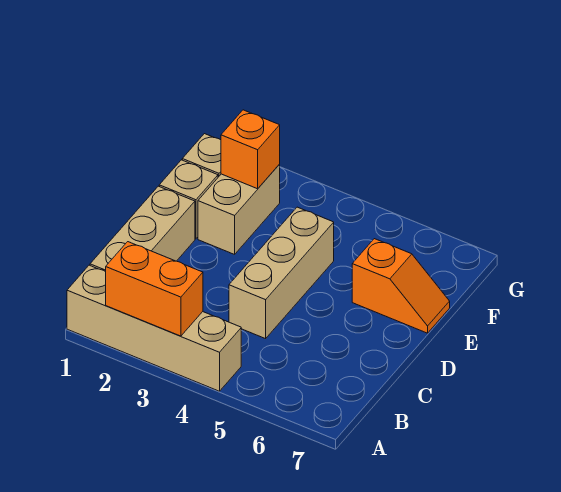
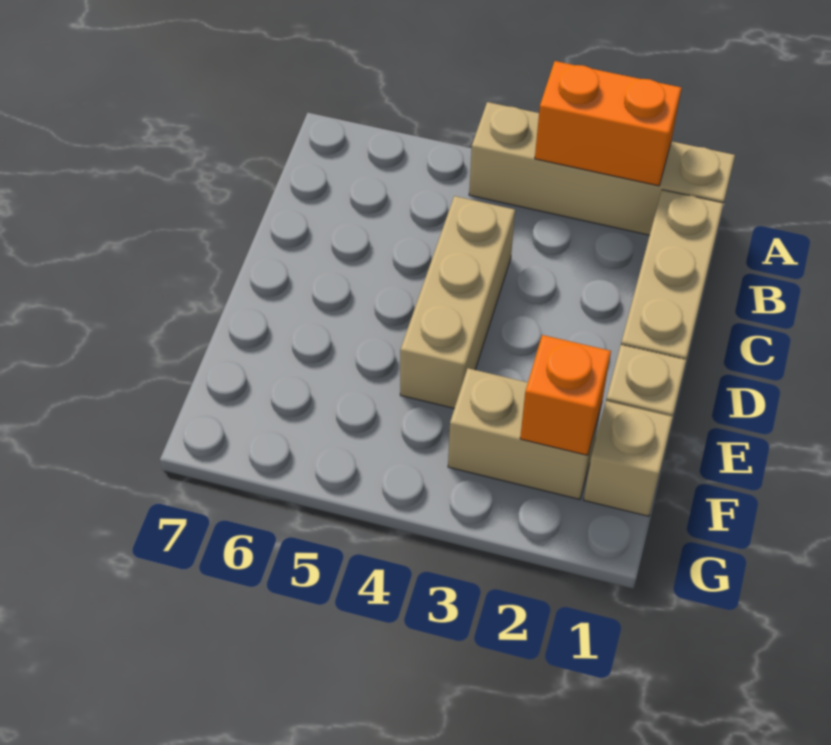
tan brick E2:F2 level 1 -> tan brick F2:F3 level 1
orange slope E6:E7 level 1 top 6 -> none

